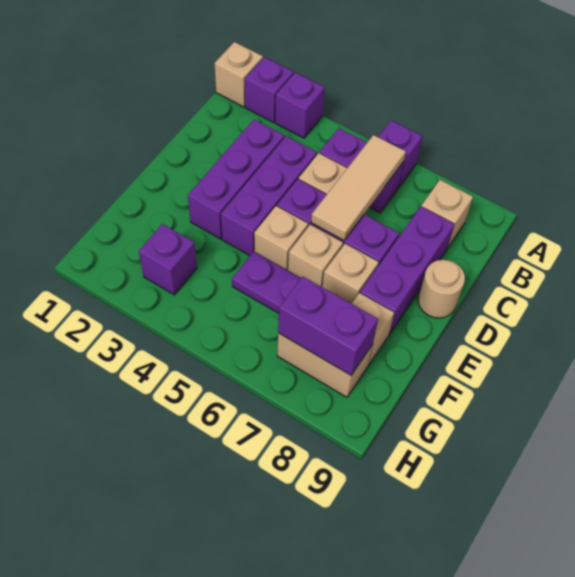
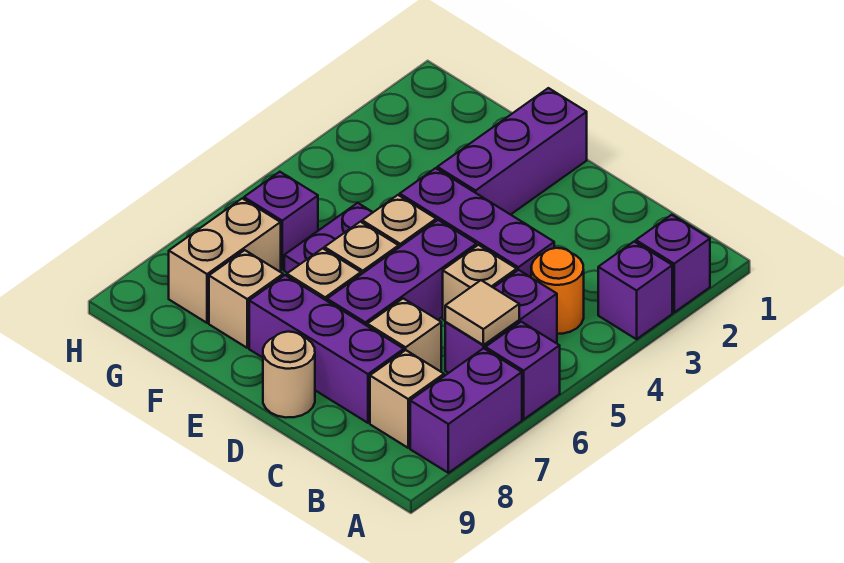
tan brick A1 level 1 -> tan brick C7 level 1
none -> orange round brick B4 level 1
tan tile B6:D6 level 2 -> tan tile B6 level 2
purple brick C3:E3 level 1 -> purple brick E1:E3 level 1
purple brick G3 level 1 -> purple brick G6 level 1
purple brick G7:G8 level 2 -> purple brick A7:A8 level 1

